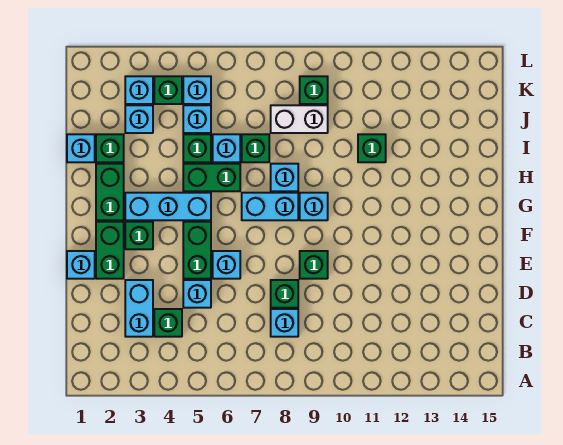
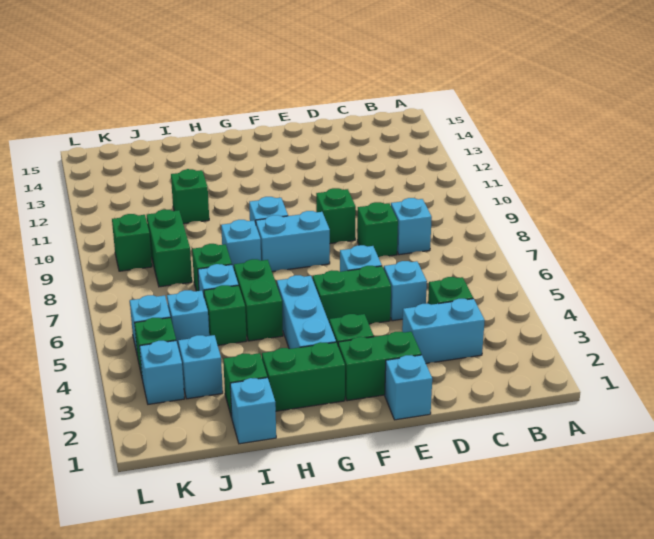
cyan brick G7:G8 level 1 -> cyan brick F8:G8 level 1
white brick J8:J9 level 1 -> green brick J8:J9 level 1

